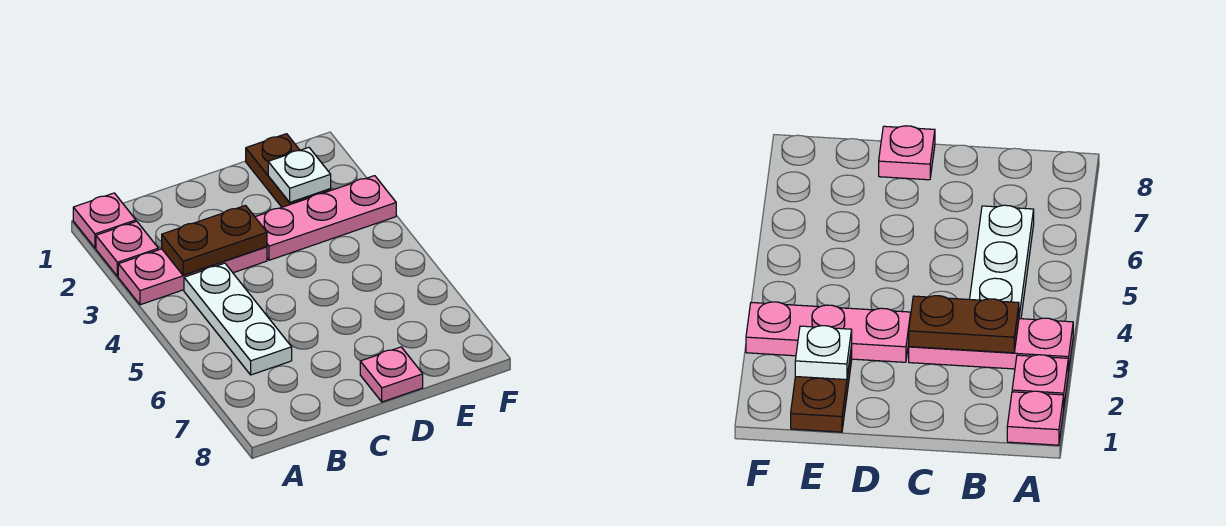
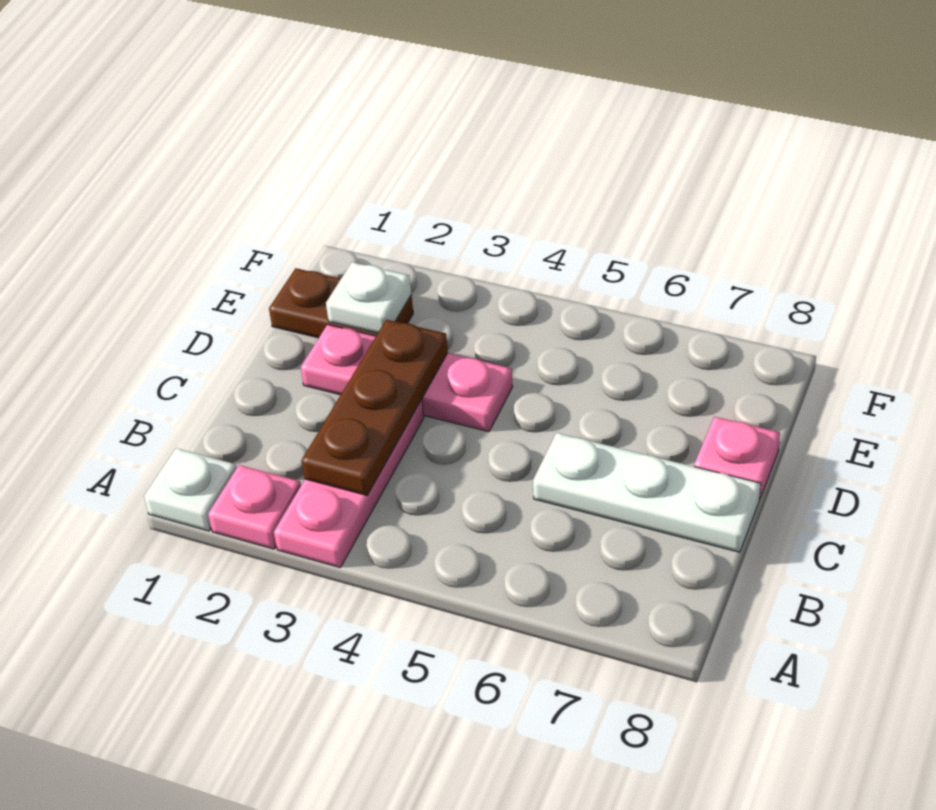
pink plate A1 level 1 -> white plate A1 level 1
brown plate B3:C3 level 2 -> brown plate B3:D3 level 2
white plate B4:B6 level 1 -> white plate C6:C8 level 1
pink plate D3:F3 level 1 -> pink plate D2:D4 level 1

